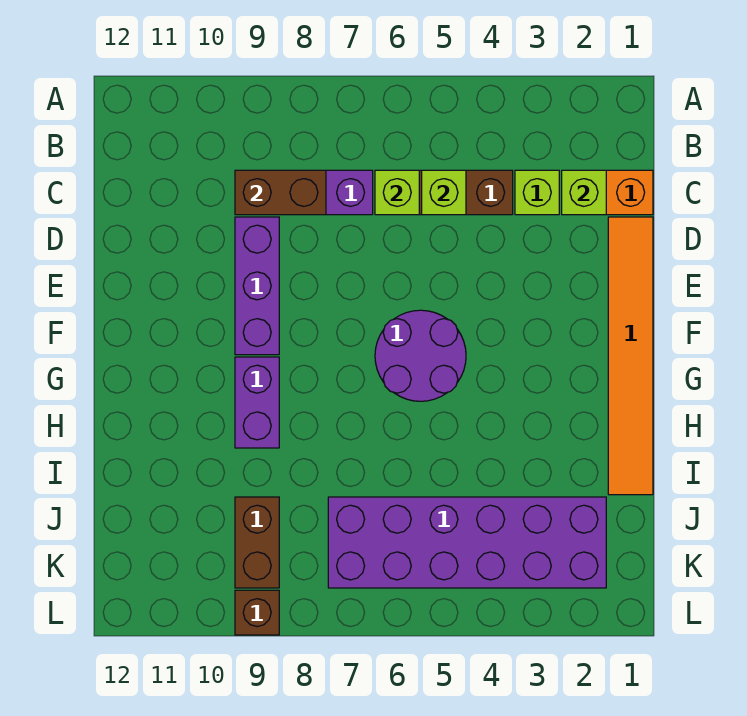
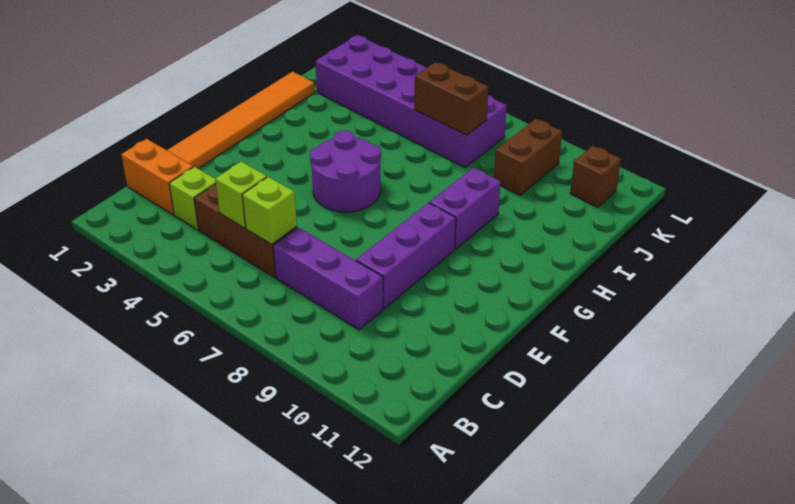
lime brick C2 level 2 -> none
brown brick C8:C9 level 2 -> brown brick J6:J7 level 2
brown brick L9 level 1 -> brown brick K11 level 1

